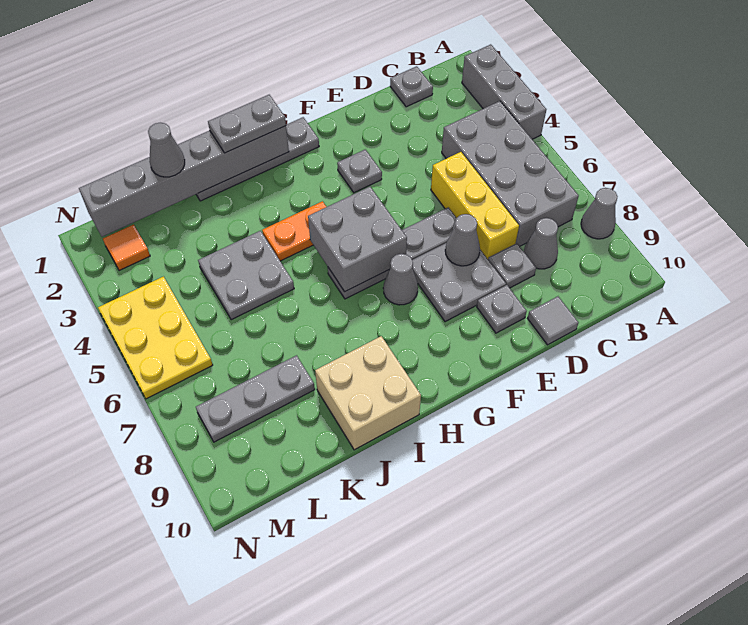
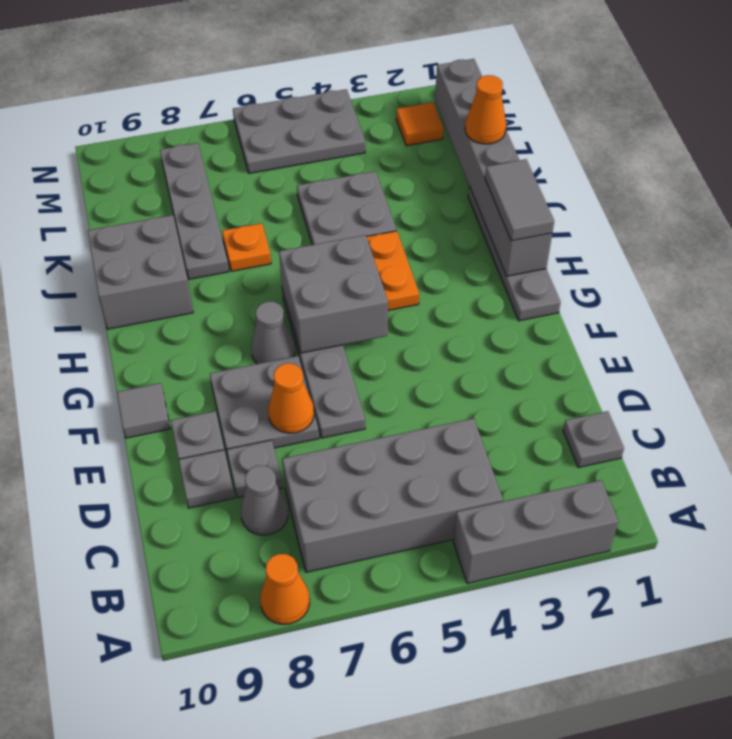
grey cone A8 level 1 -> orange cone A8 level 1
yellow brick D5:D7 level 1 -> none
grey tile D10 level 1 -> grey tile F10 level 1
grey cone E7 level 2 -> orange cone E7 level 2
grey plate F3 level 1 -> grey plate D9 level 1
grey plate H1:I1 level 3 -> grey tile H1:I1 level 3
tan brick I9:J10 level 1 -> grey brick I9:J10 level 1
none -> orange plate J7 level 1
grey cone K1 level 3 -> orange cone K1 level 3
grey plate K8:M8 level 1 -> grey plate J8:M8 level 1
yellow plate M4:N6 level 1 -> grey plate M4:N6 level 1

